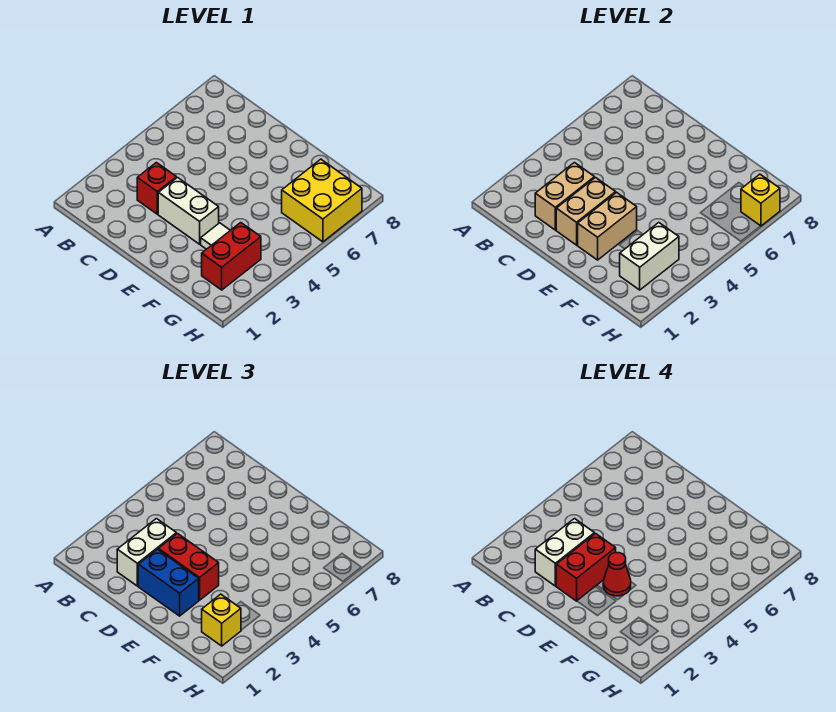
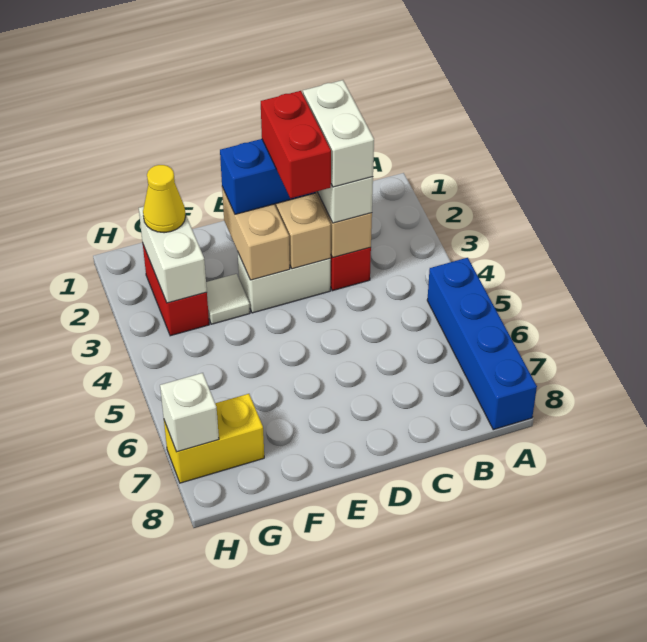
none -> blue brick A5:A8 level 1
red brick D3:E3 level 3 -> none
red cone E3 level 4 -> none
yellow brick G2 level 3 -> yellow cone G2 level 3
yellow brick G6:H7 level 1 -> yellow brick G7:H7 level 1
yellow brick H7 level 2 -> white brick H7 level 2

